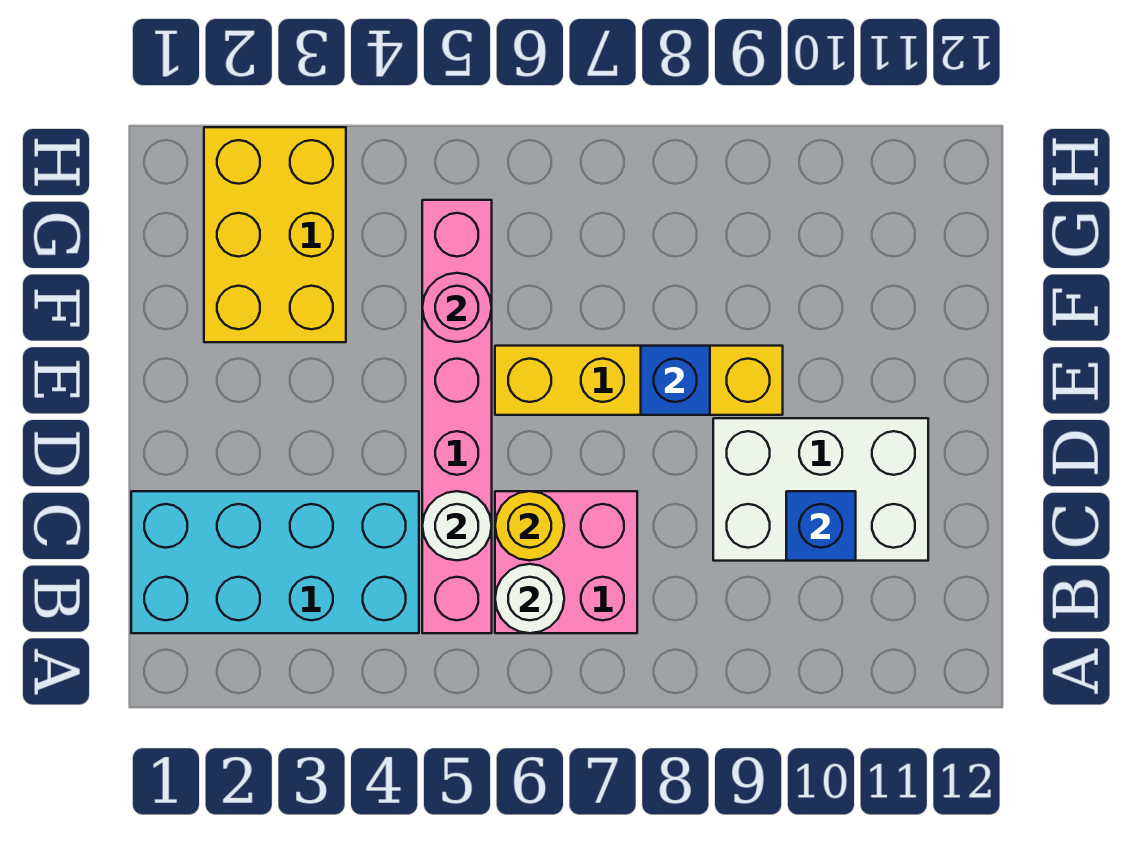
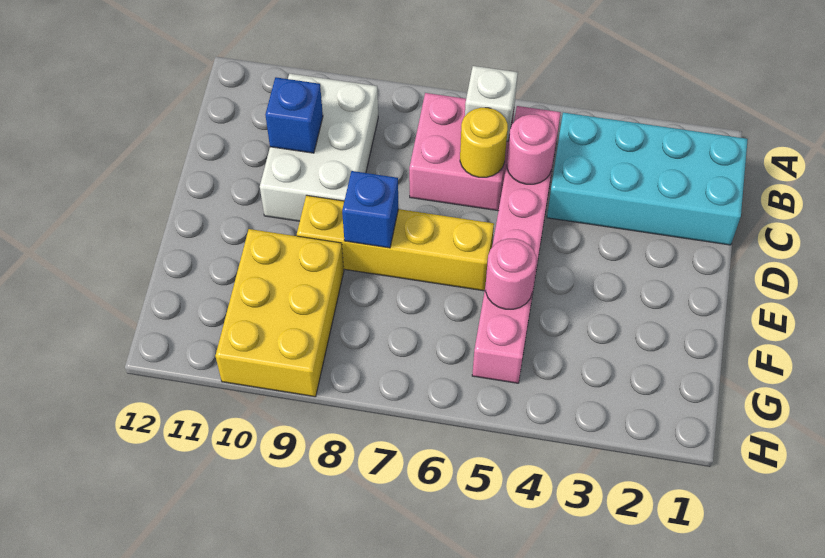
white round brick B6 level 2 -> white brick B6 level 2
white round brick C5 level 2 -> pink round brick C5 level 2
white brick C9:D11 level 1 -> white brick B9:D10 level 1
yellow brick F2:H3 level 1 -> yellow brick F9:H10 level 1

